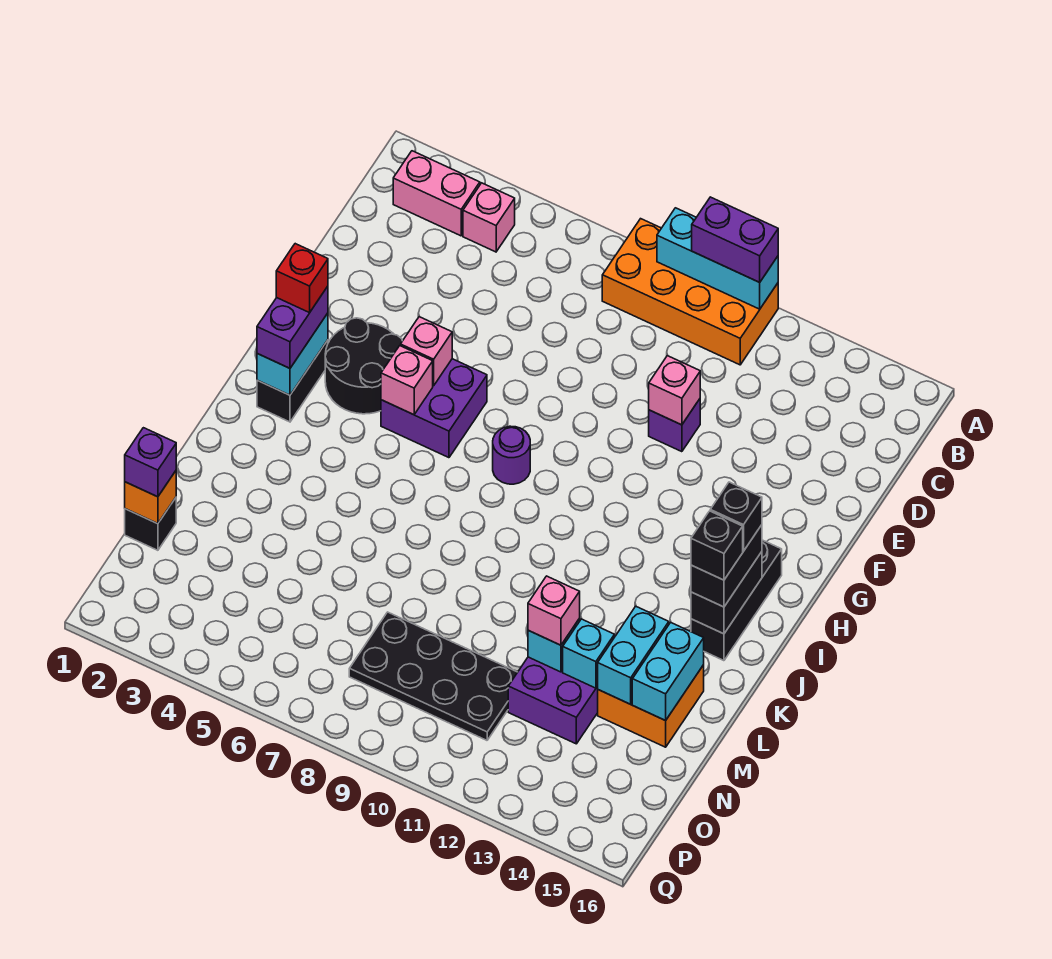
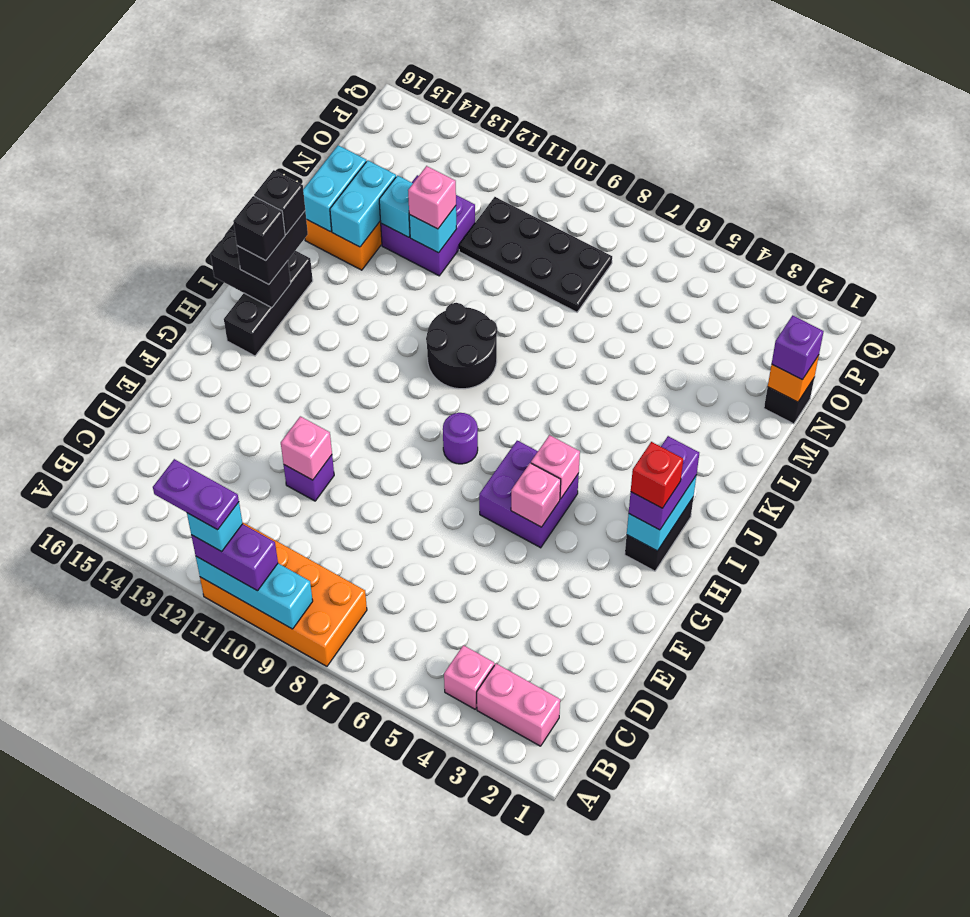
none -> cyan brick A11 level 4
none -> purple plate A11:A12 level 5
black round brick G3:H4 level 1 -> black round brick J9:K10 level 1
black brick I15:J15 level 2 -> black brick I15:I16 level 2

